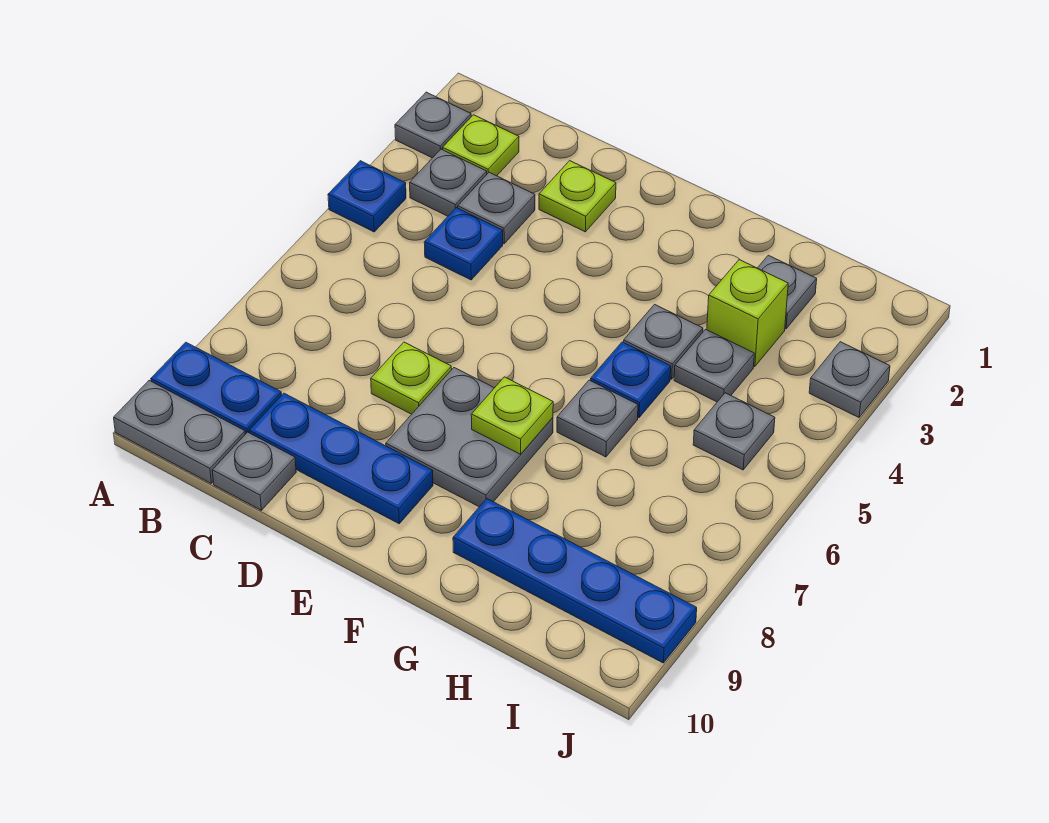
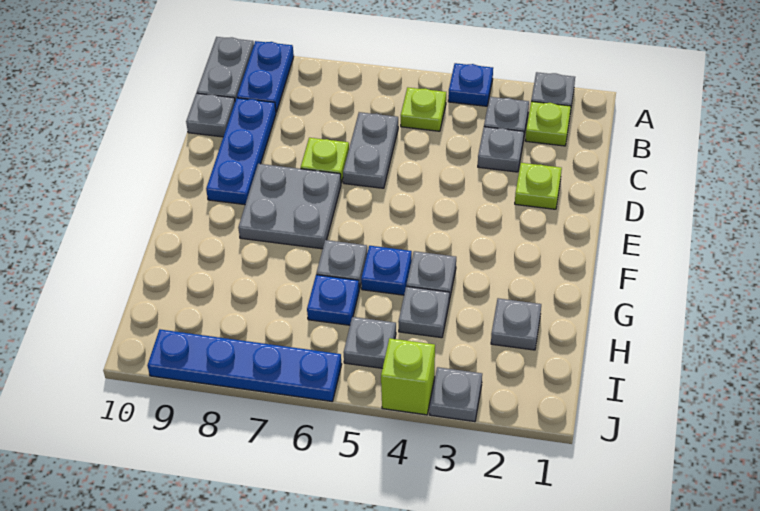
blue plate C4 level 1 -> blue plate H6 level 1
none -> grey plate C6:D6 level 1
lime plate F7 level 2 -> lime plate B5 level 1
blue plate G9:J9 level 1 -> blue plate J6:J9 level 1
lime brick H3 level 1 -> lime brick J4 level 1

